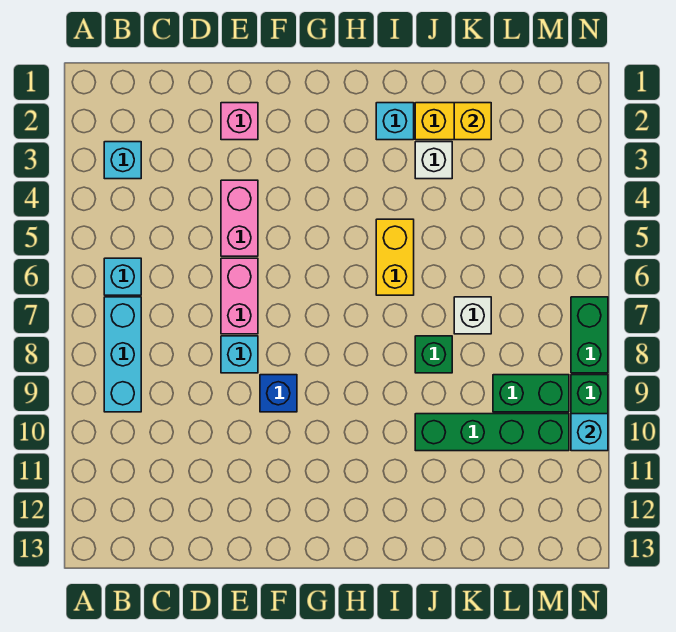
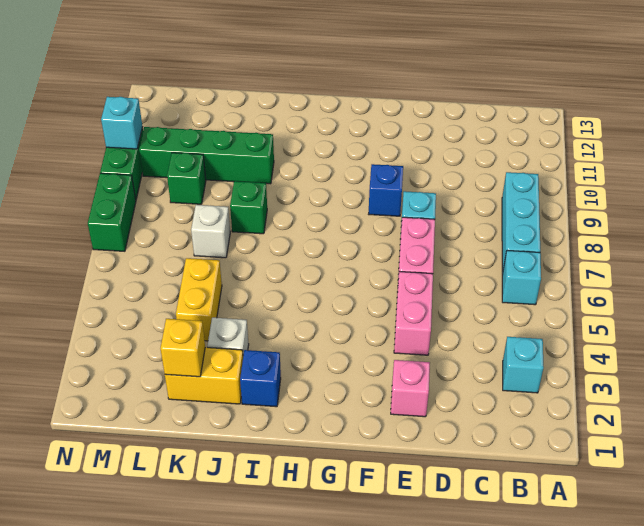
cyan brick I2 level 1 -> blue brick I2 level 1
yellow brick I5:I6 level 1 -> yellow brick K4:K5 level 1
green brick L9:M9 level 1 -> green brick L9 level 1

